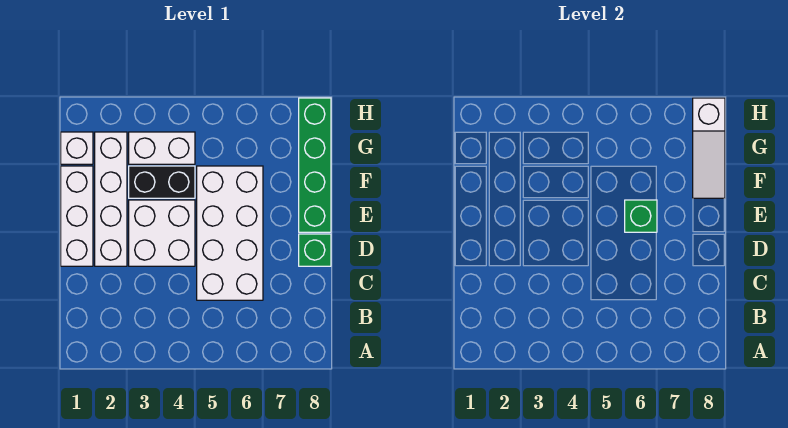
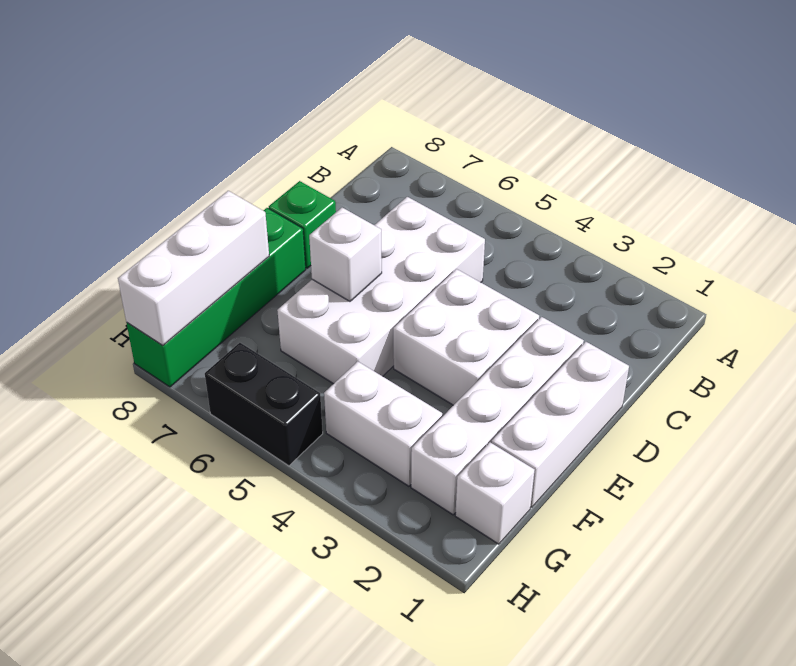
green brick E6 level 2 -> white brick E6 level 2
black brick F3:F4 level 1 -> black brick H5:H6 level 1
white slope F8:H8 level 2 top H -> white brick F8:H8 level 2

